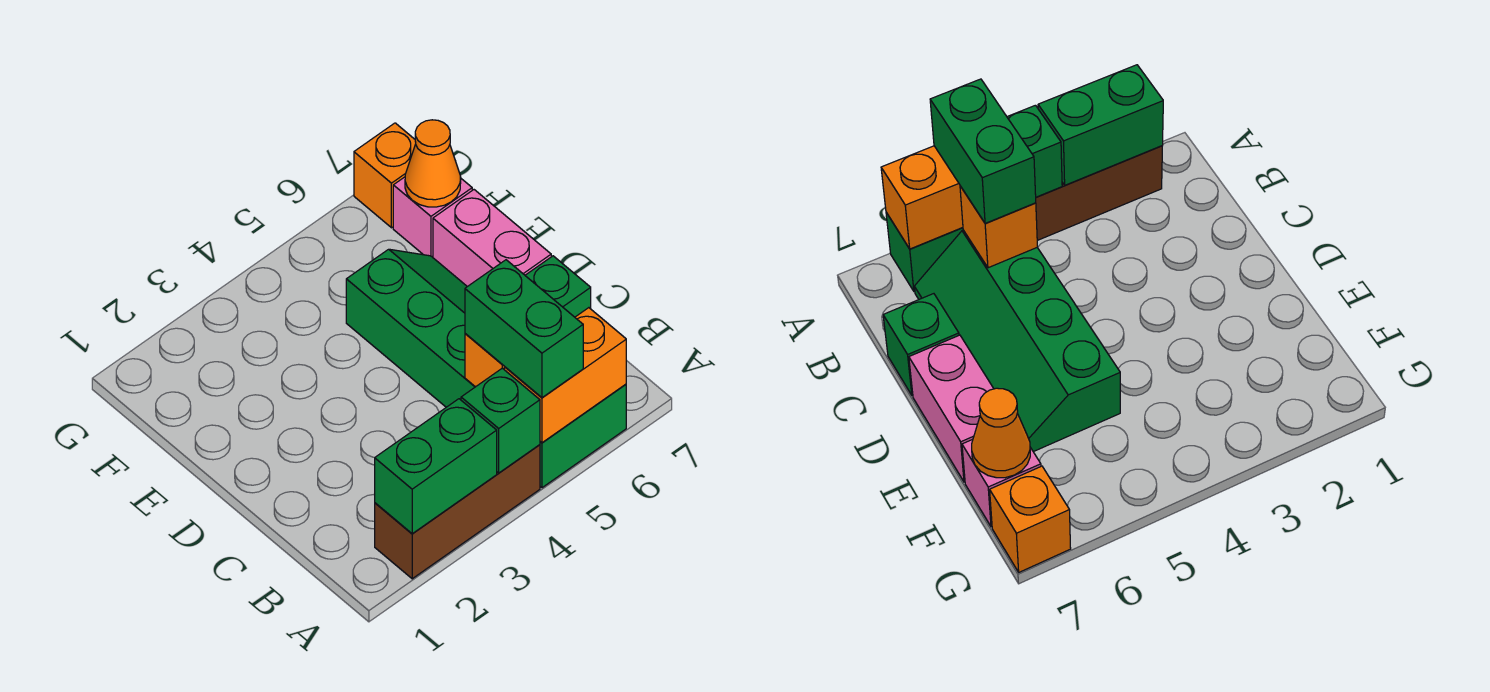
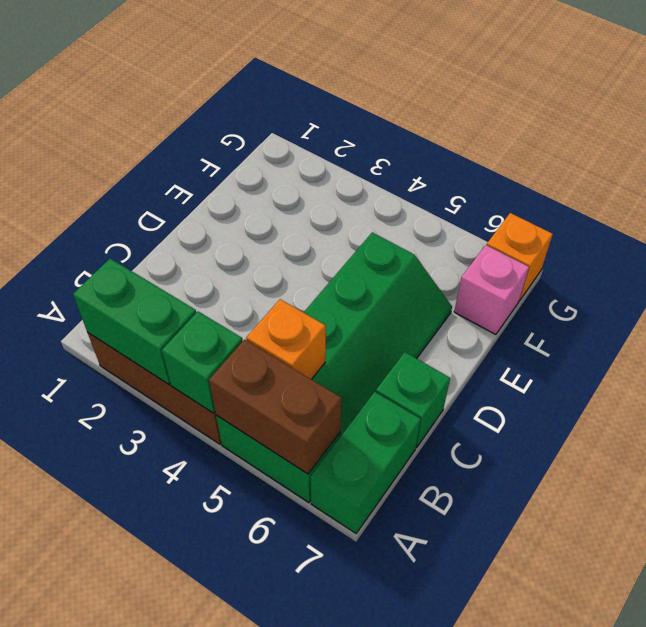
orange brick A5:A6 level 2 -> brown brick A5:A6 level 2
green brick A5:B5 level 3 -> green brick A7:B7 level 1
pink brick D7:E7 level 1 -> none
orange cone F7 level 2 -> none

